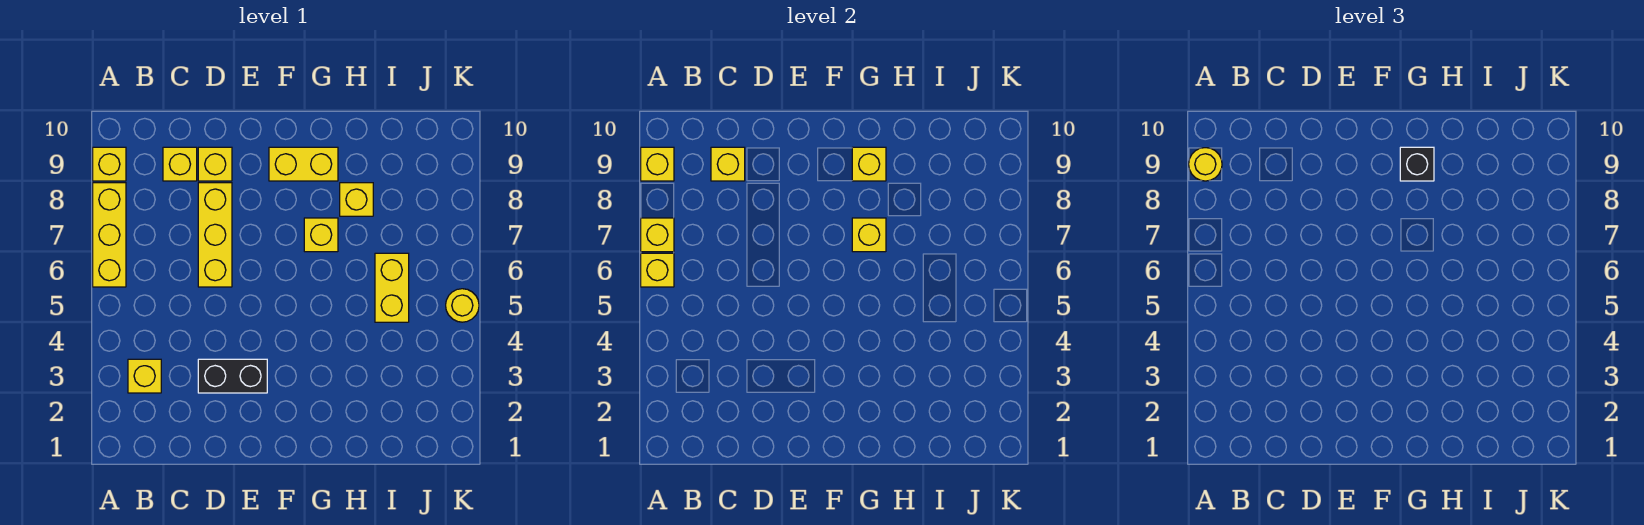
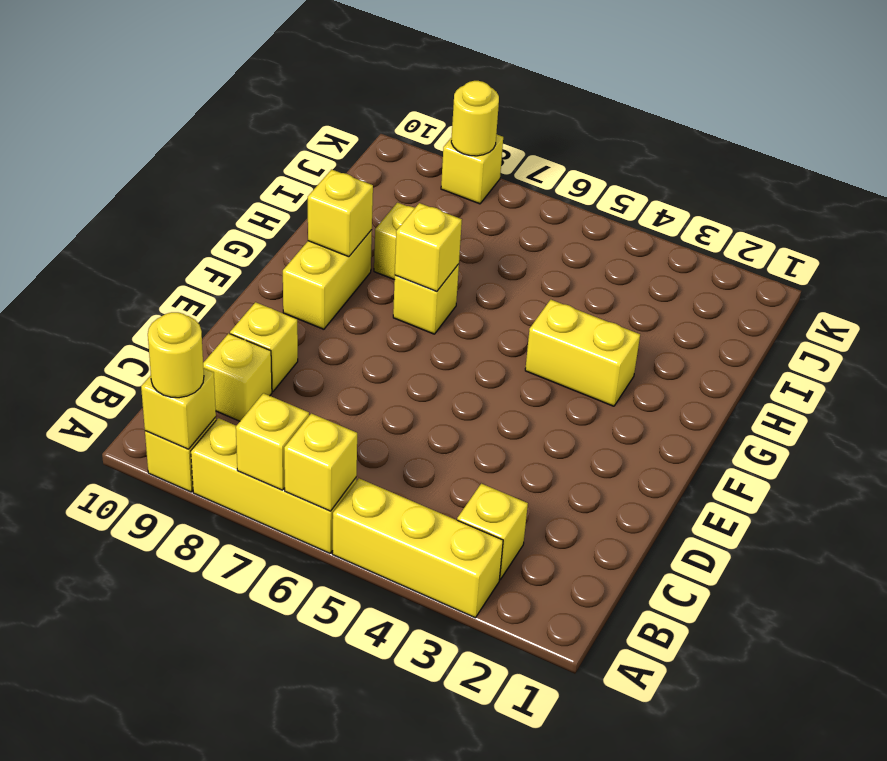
yellow brick C9 level 2 -> yellow brick K8 level 1
black brick D3:E3 level 1 -> none
yellow brick D6:D8 level 1 -> yellow brick A3:A5 level 1
black brick G9 level 3 -> none
yellow brick I5:I6 level 1 -> yellow brick G3:G4 level 1
yellow round brick K5 level 1 -> yellow round brick K8 level 2

